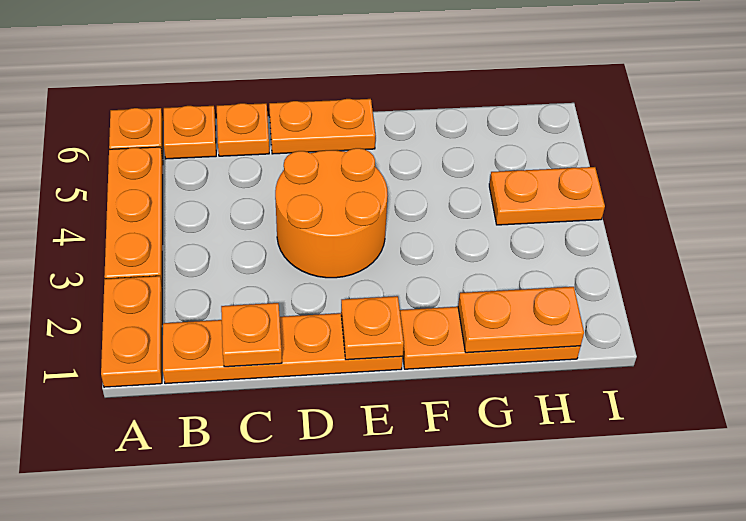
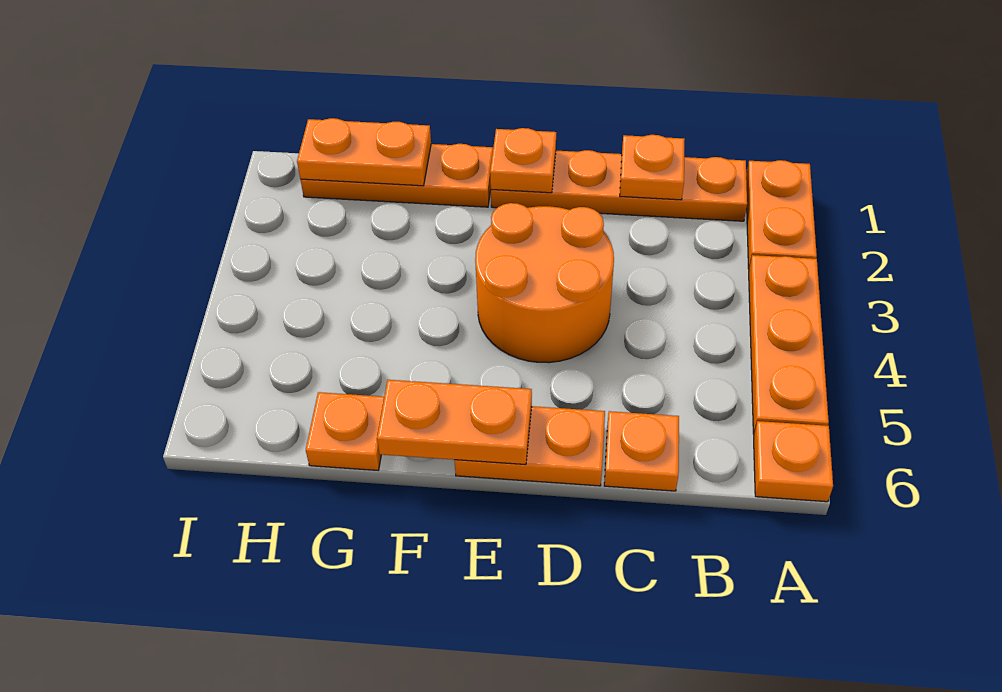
orange plate B6 level 1 -> orange plate G6 level 1
orange plate H4:I4 level 1 -> orange plate E6:F6 level 2

